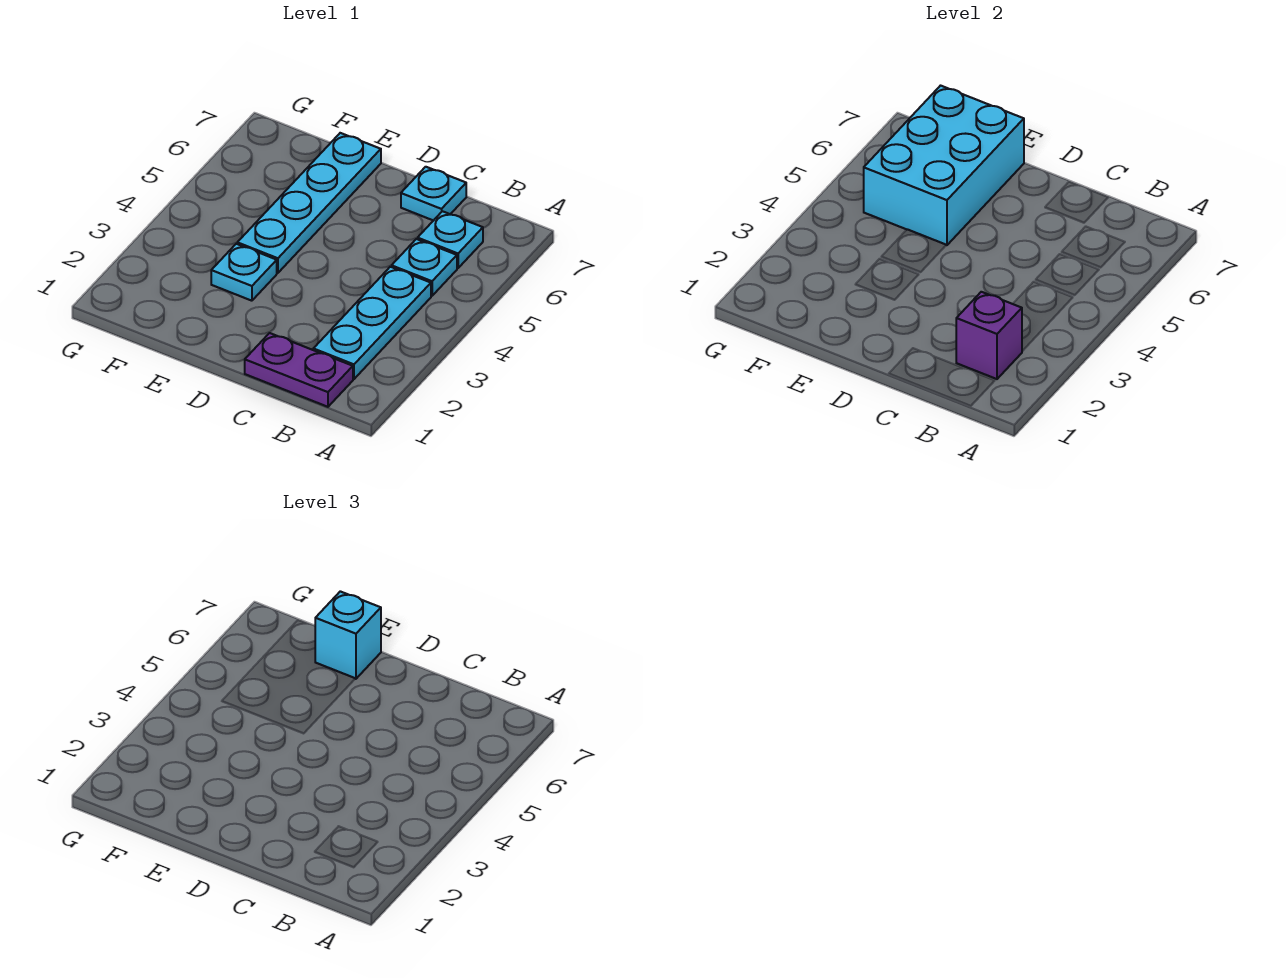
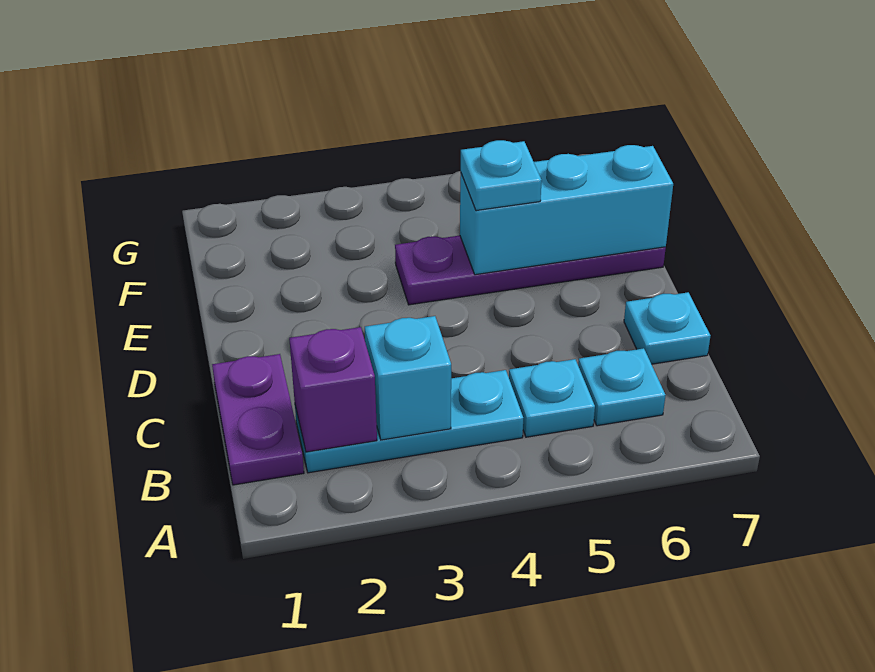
cyan plate E3 level 1 -> cyan plate E5 level 3
cyan plate E4:E7 level 1 -> purple plate E4:E7 level 1
cyan brick E5:F7 level 2 -> cyan brick E5:E7 level 2
cyan brick E7 level 3 -> cyan brick B3 level 2

